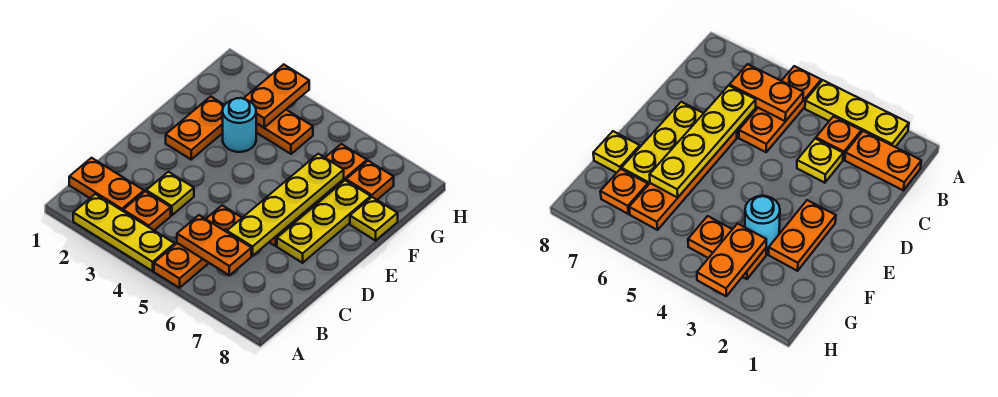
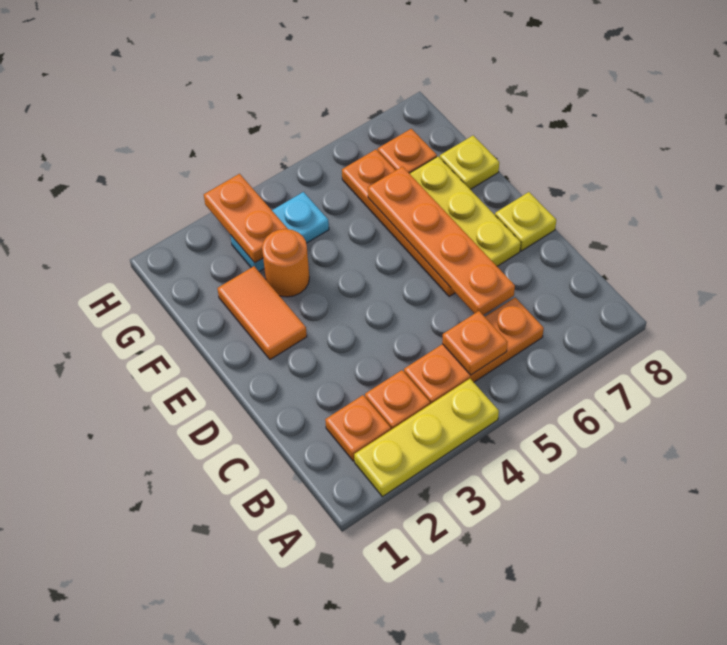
orange plate A5:C5 level 1 -> orange plate B4:B6 level 1
orange plate B1:B2 level 1 -> orange plate B2 level 1
orange plate B5:B6 level 2 -> orange plate B5 level 2
yellow plate C3 level 1 -> yellow plate D8 level 1
yellow plate C6:F6 level 2 -> orange plate C6:F6 level 2
orange plate E2:F2 level 1 -> orange tile E2:F2 level 1
cyan round brick F3 level 1 -> orange round brick F3 level 1
orange plate G3:G4 level 1 -> cyan plate G3:G4 level 1

